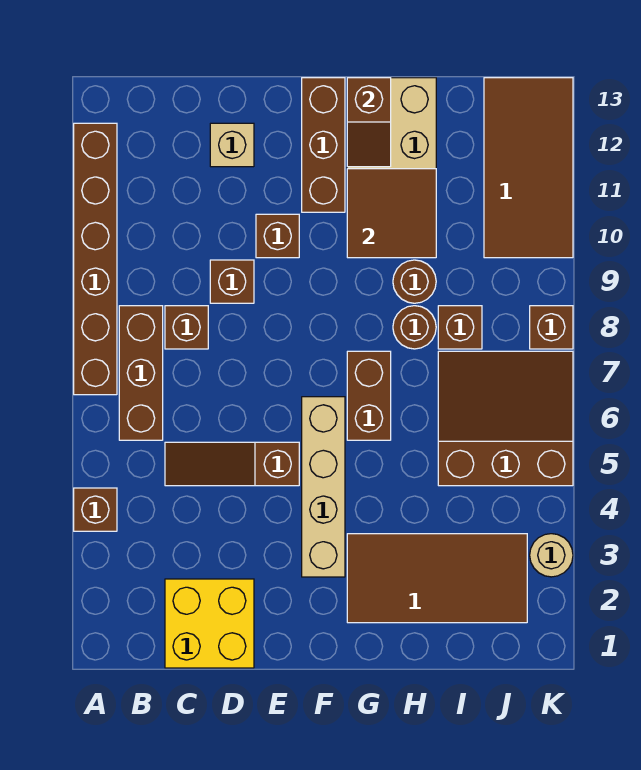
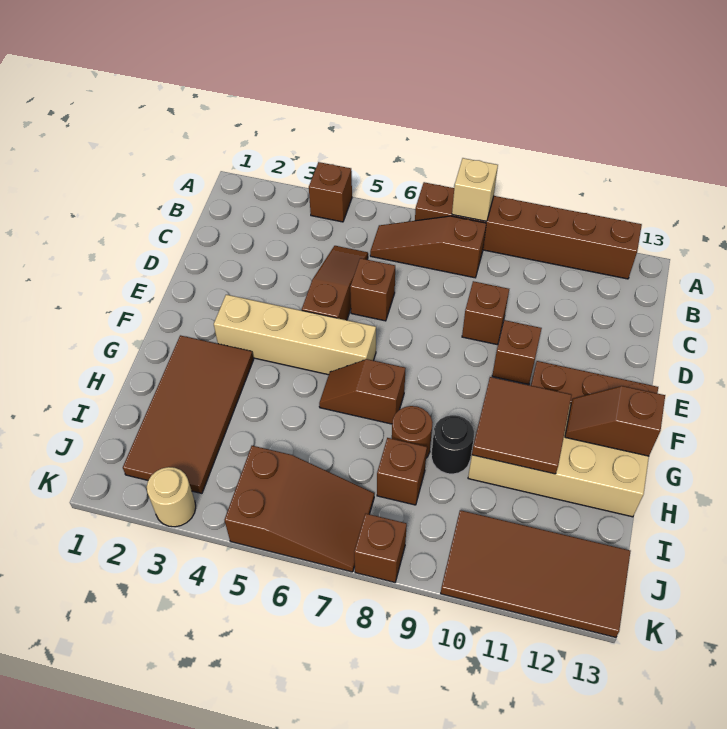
brown brick B6:B8 level 1 -> brown slope B6:B8 level 1 top 8
yellow brick C1:D2 level 1 -> none
brown brick C8 level 1 -> brown brick D6 level 1
tan brick D12 level 1 -> tan brick A8 level 2
brown brick G6:G7 level 1 -> brown slope G6:G7 level 1 top 7
brown round brick H9 level 1 -> black round brick H9 level 1
brown slope I5:K7 level 1 top 5 -> brown slope J5:K7 level 1 top 5

